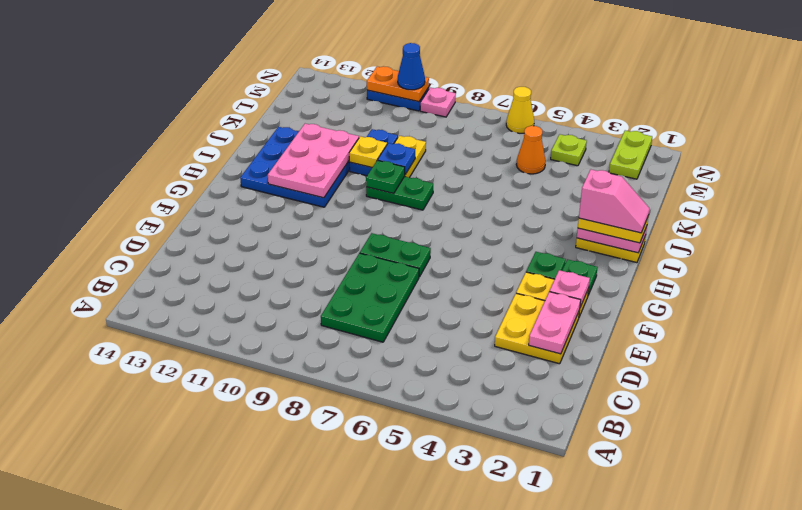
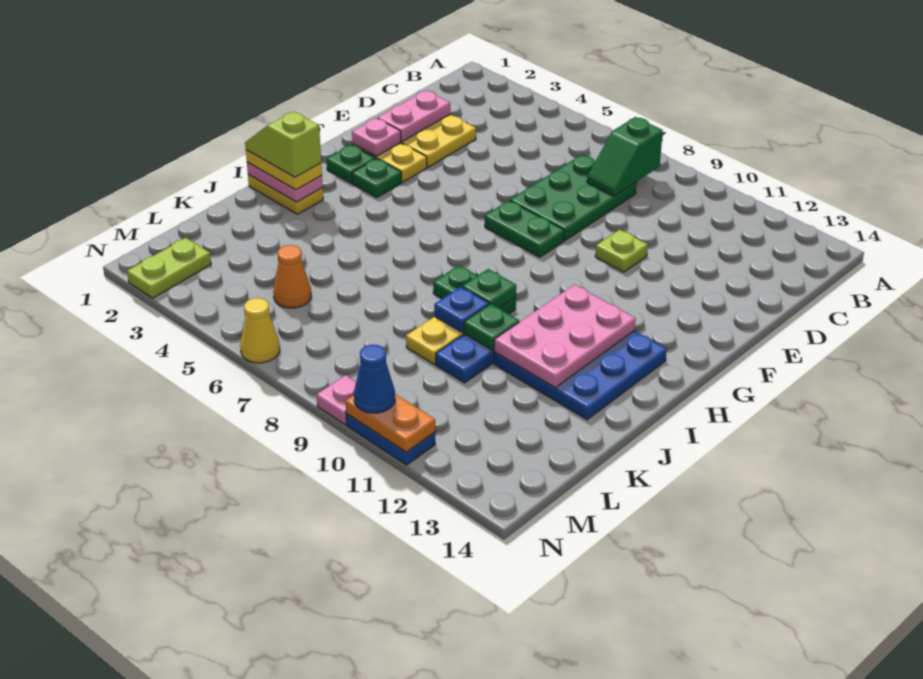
none -> green slope B8:C8 level 2 top B
pink slope I1:I2 level 4 top 2 -> lime slope I1:I2 level 4 top 2
yellow plate J10 level 2 -> green plate J10 level 2
lime plate M4 level 1 -> lime plate E10 level 1

